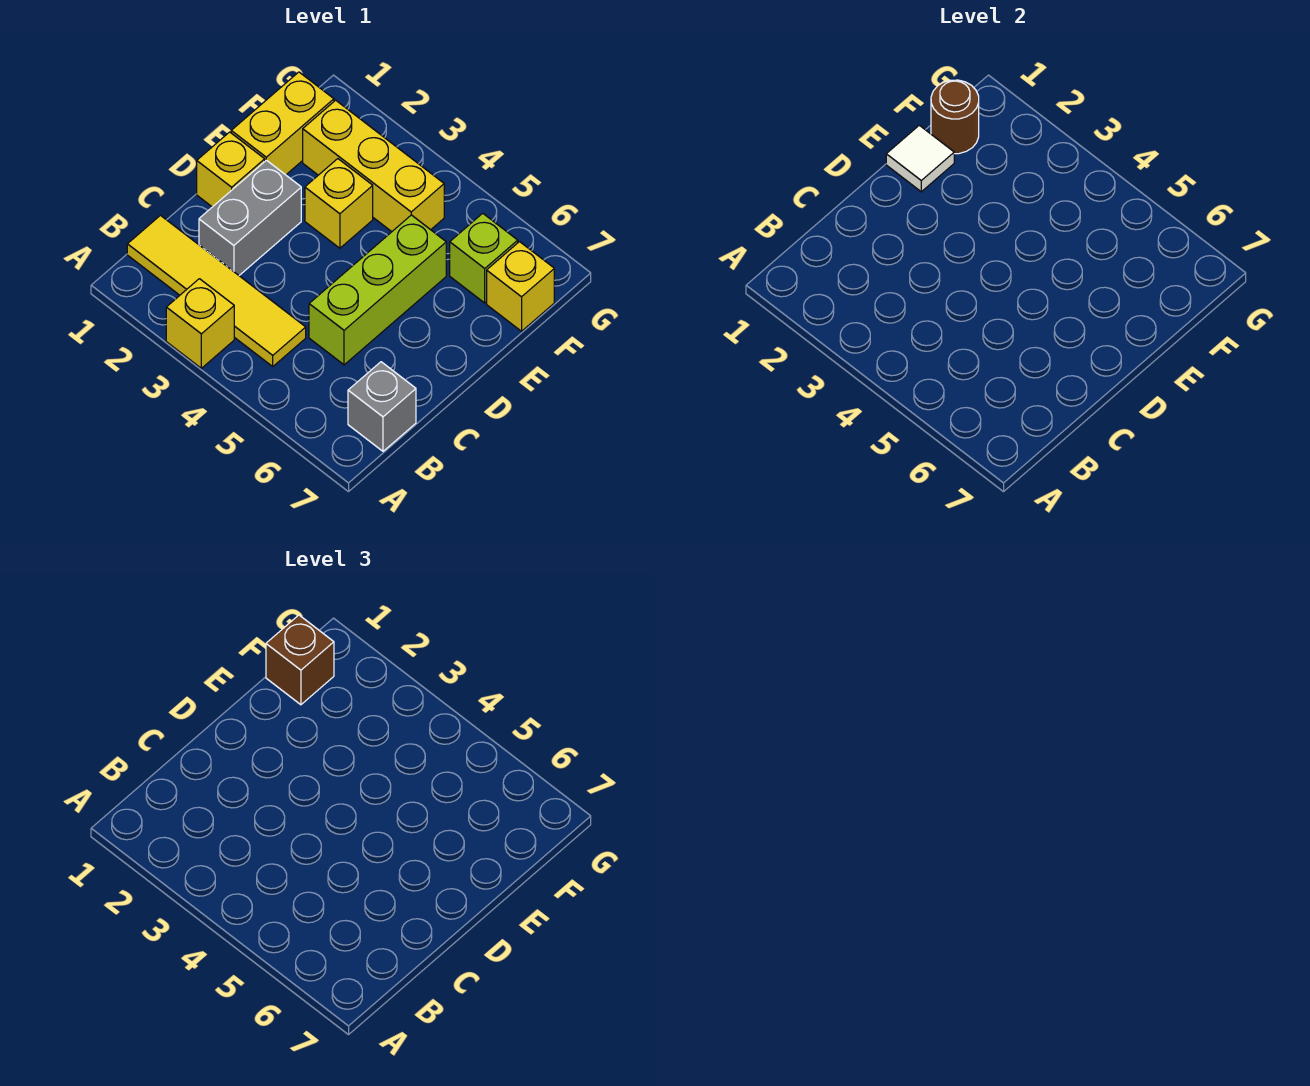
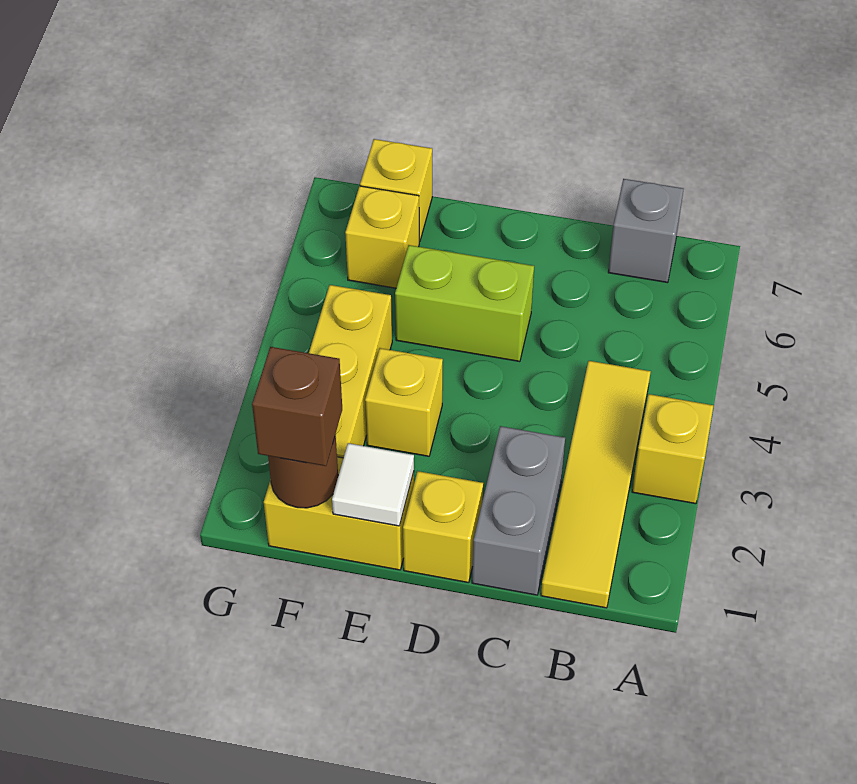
grey brick C2:D2 level 1 -> grey brick C1:C2 level 1
lime brick C5:E5 level 1 -> lime brick D5:E5 level 1
lime brick F6 level 1 -> yellow brick F6 level 1

